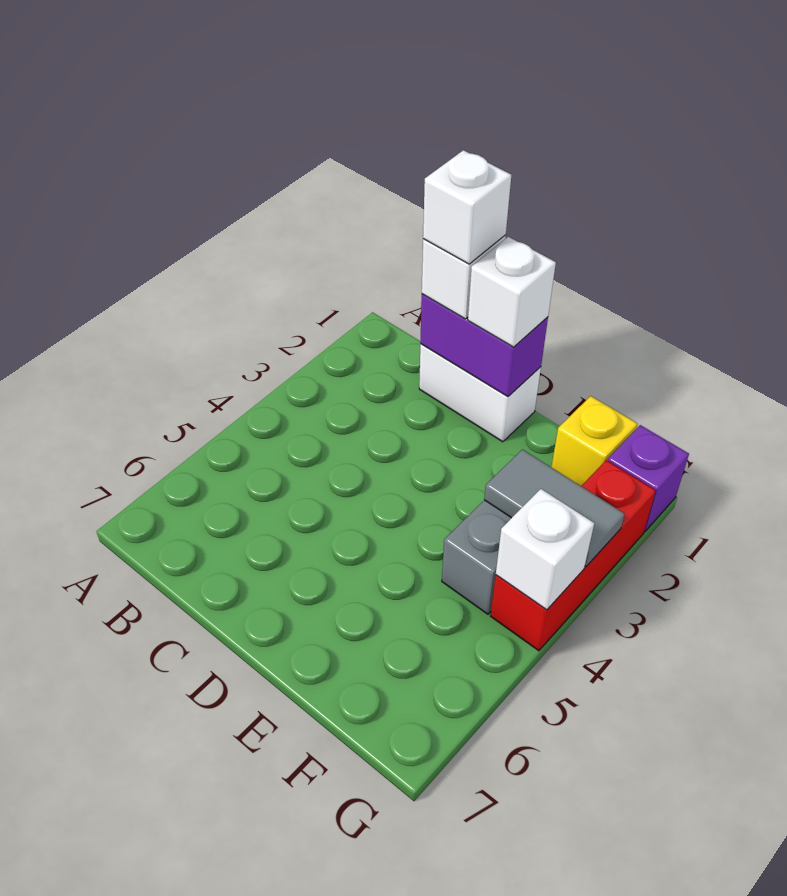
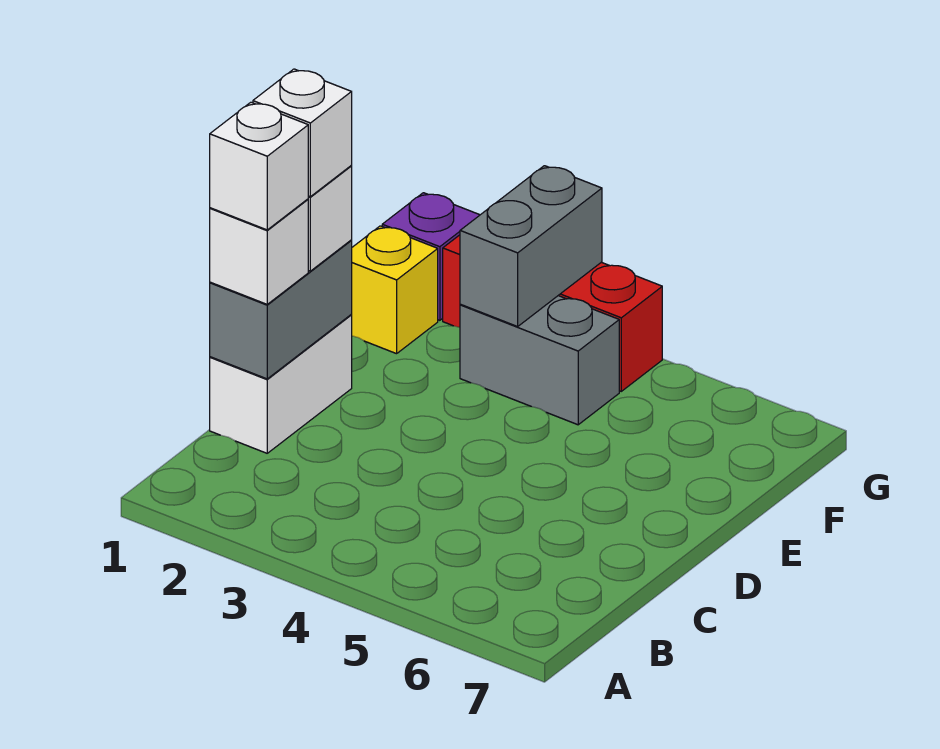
purple brick C1:D1 level 2 -> grey brick C1:D1 level 2
grey tile F3:G3 level 2 -> grey brick F3:G3 level 2
white brick G4 level 2 -> white brick D1 level 4

